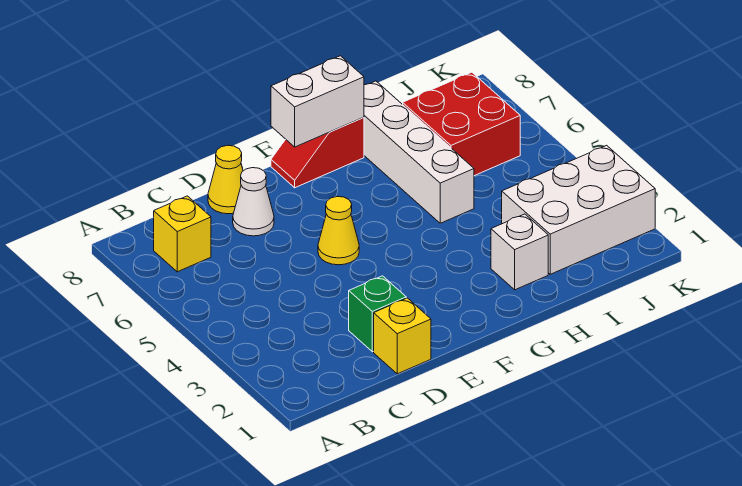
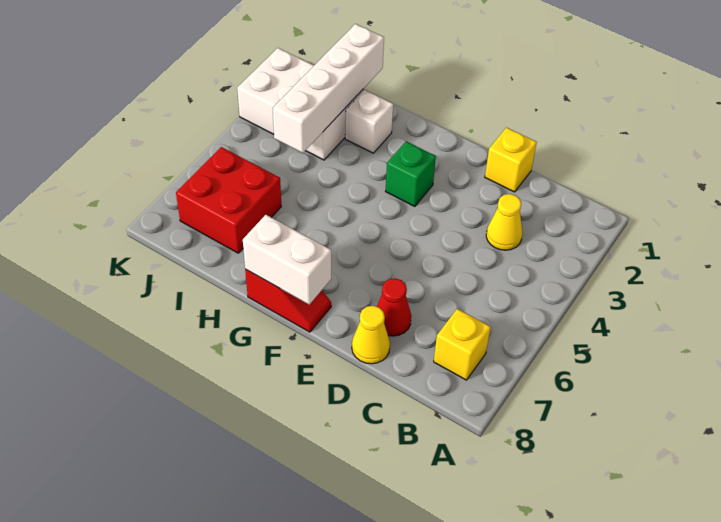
green brick D2 level 1 -> green brick F3 level 1
white cone D7 level 1 -> red cone D7 level 1
yellow cone E5 level 1 -> yellow cone C3 level 1
white brick H5:H8 level 1 -> white brick I1:I4 level 2

